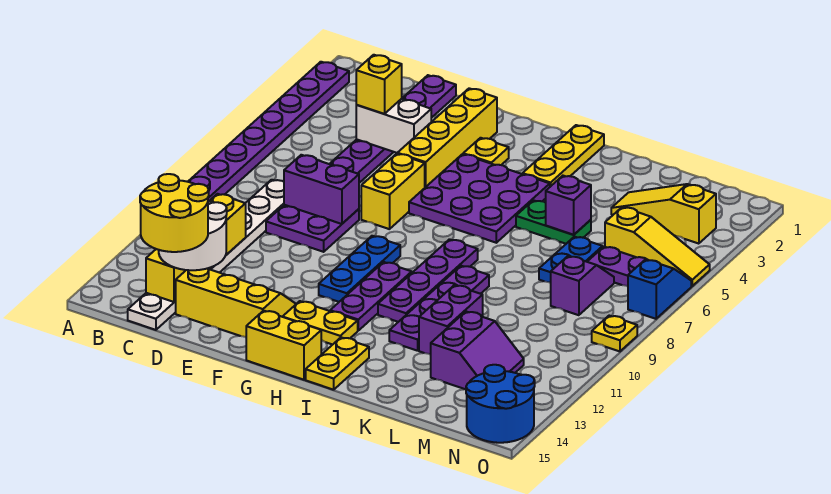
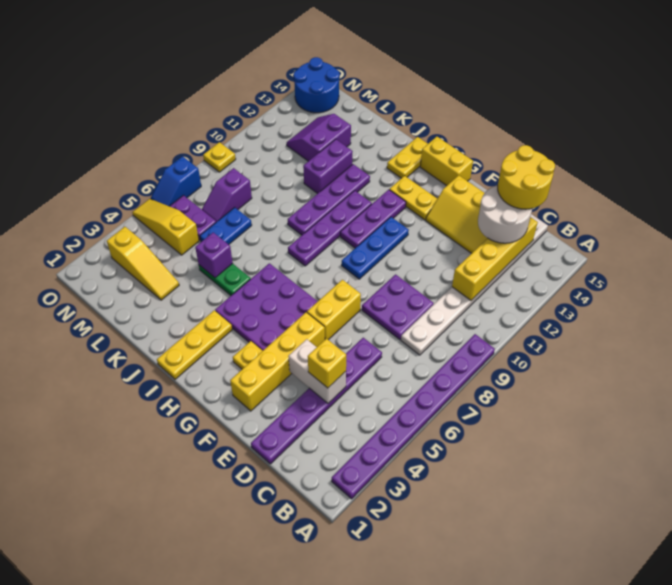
purple brick D8:E8 level 2 -> none

